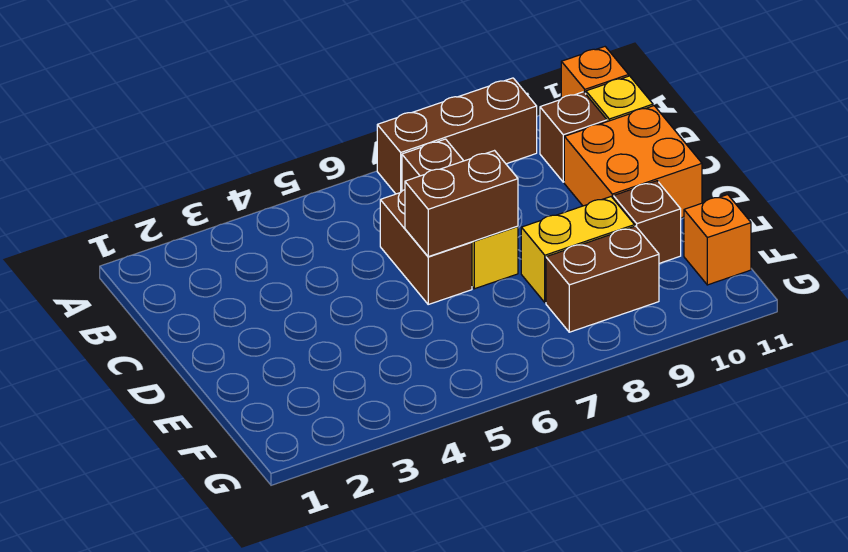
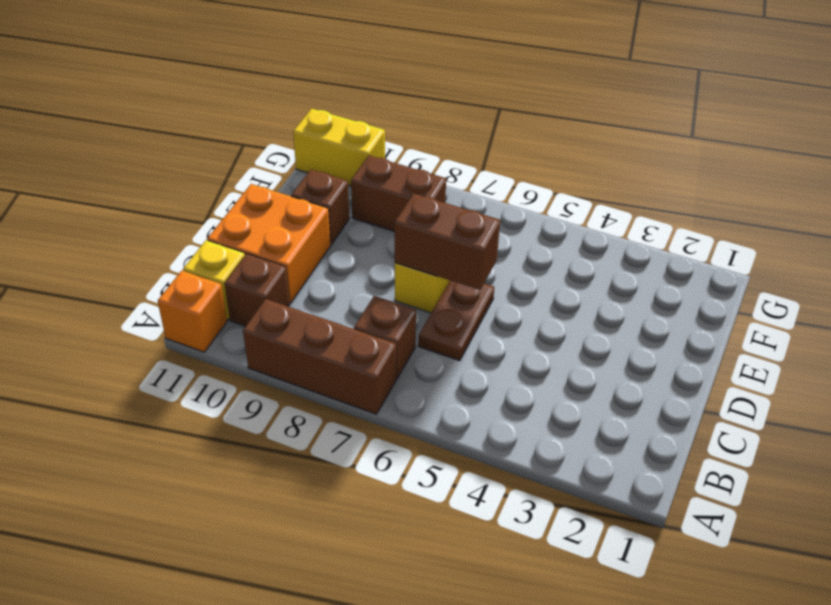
brown brick C6:D6 level 1 -> brown plate C6:D6 level 1
yellow brick E8:E9 level 1 -> yellow brick G10:G11 level 1
orange brick F11 level 1 -> none

